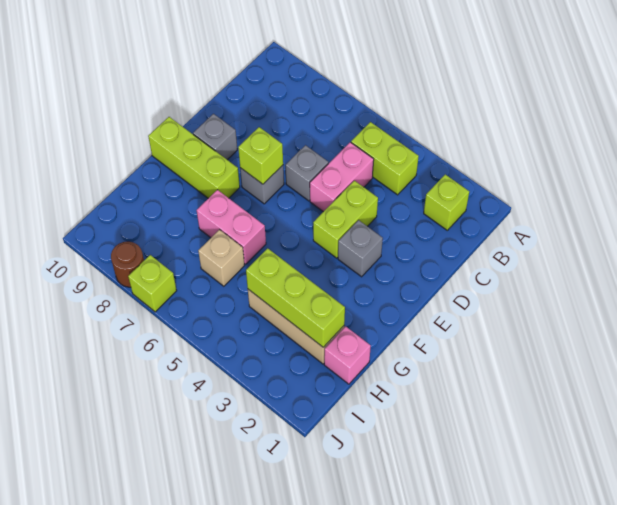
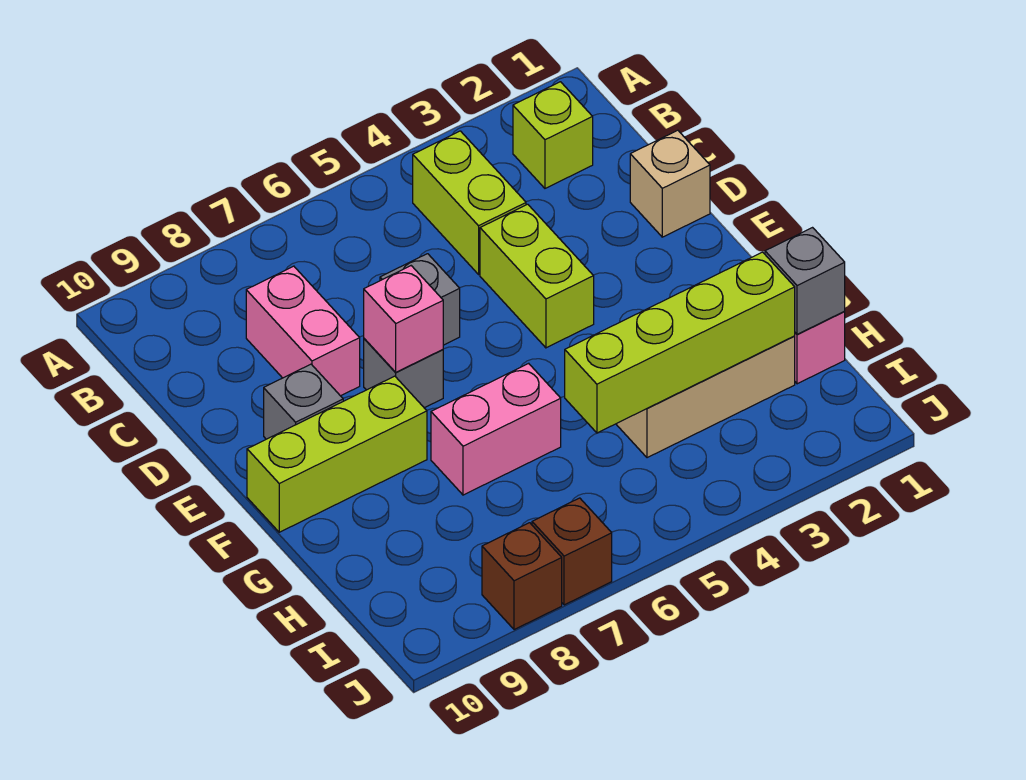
lime brick B4:B5 level 1 -> lime brick B4:C4 level 1
pink brick C5:D5 level 1 -> pink brick C8:D8 level 1
grey brick E3 level 1 -> grey brick H1 level 2
lime brick E7 level 2 -> pink brick E7 level 2
lime brick H2:H4 level 2 -> lime brick H2:H5 level 2
tan brick H6 level 1 -> tan brick D1 level 1
lime brick J7 level 1 -> brown brick J7 level 1
brown round brick J8 level 1 -> brown brick J8 level 1

